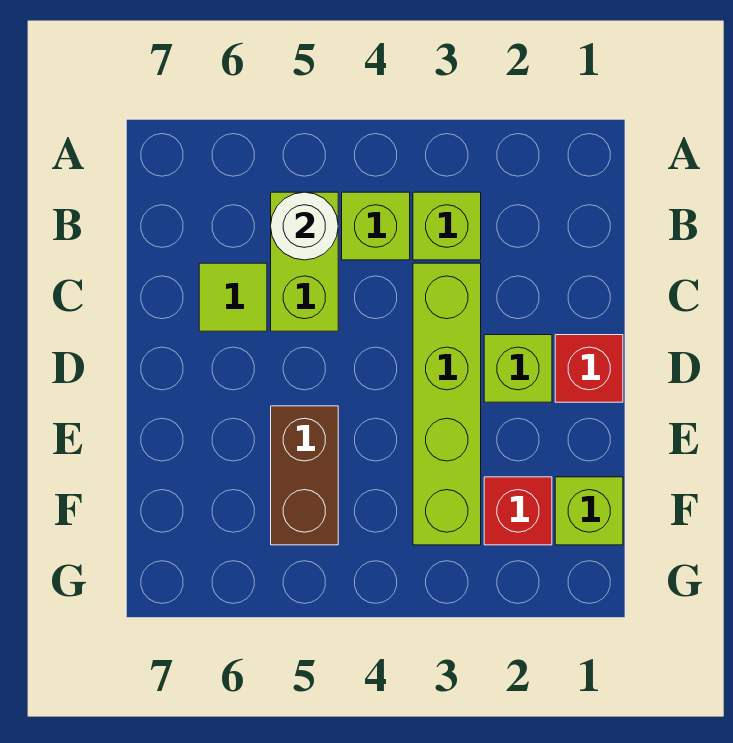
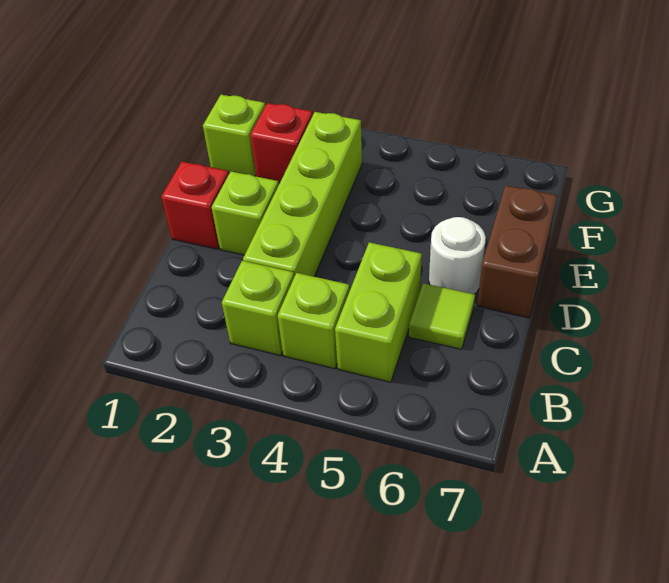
white round brick B5 level 2 -> white round brick D6 level 1
brown brick E5:F5 level 1 -> brown brick D7:E7 level 1

